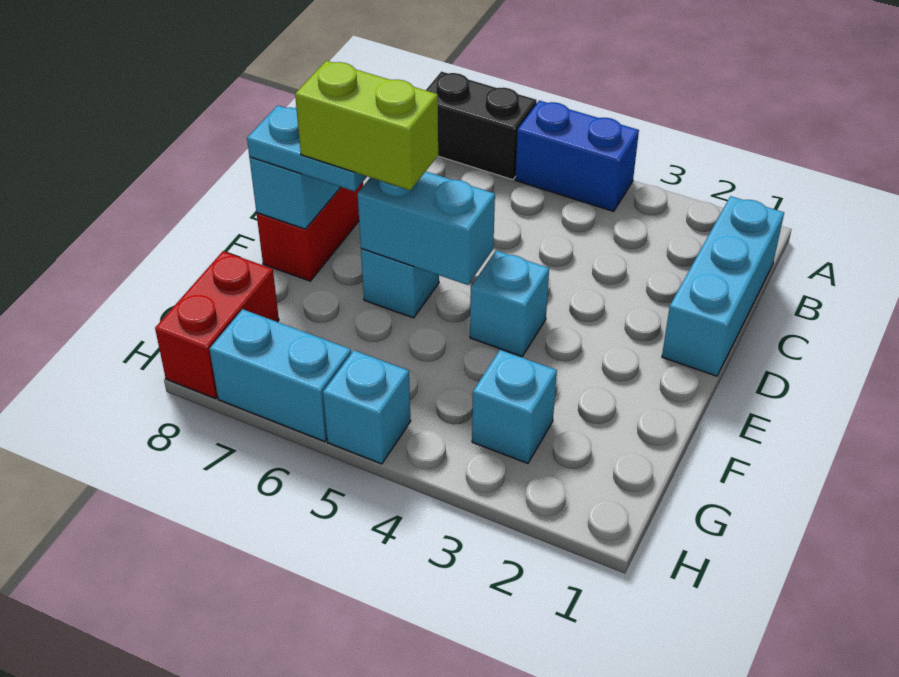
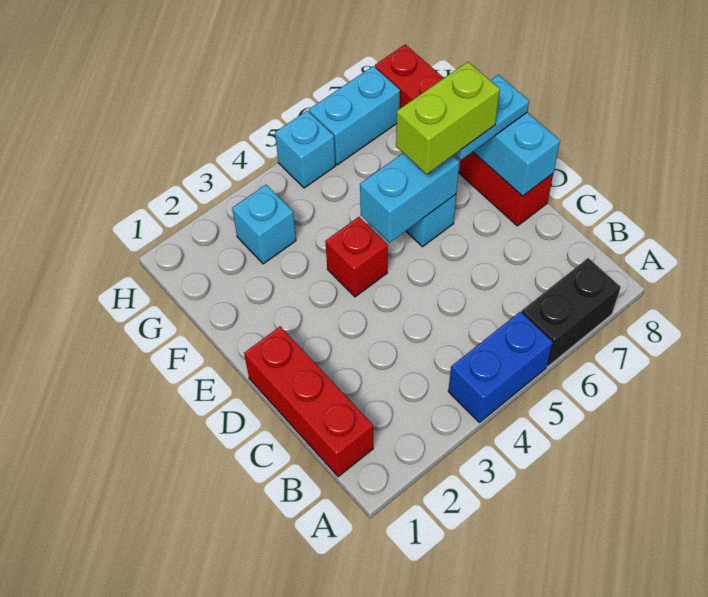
cyan brick B1:D1 level 1 -> red brick B1:D1 level 1
cyan brick E4 level 1 -> red brick E4 level 1

